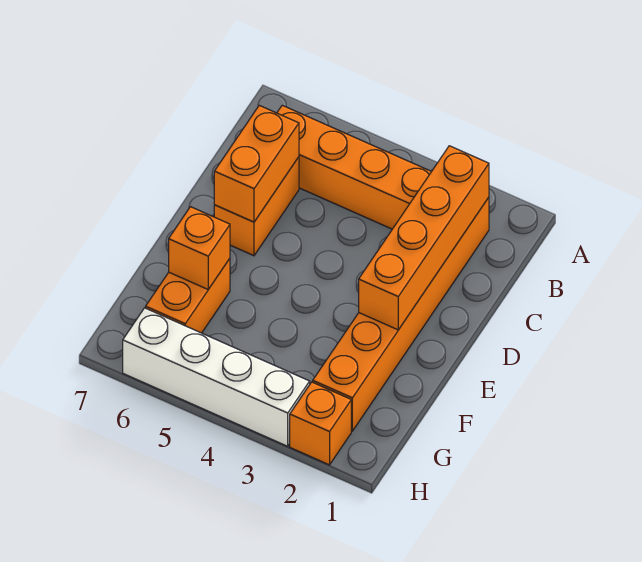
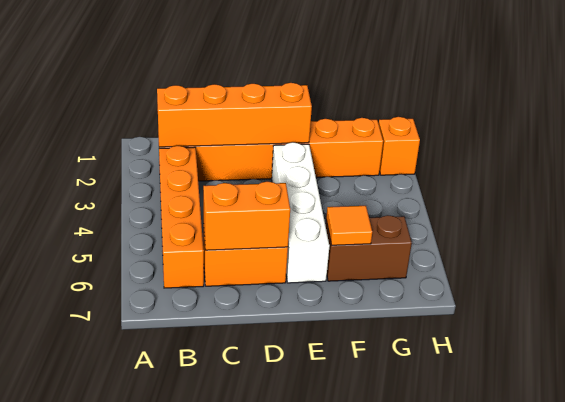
orange brick F6:G6 level 1 -> brown brick F6:G6 level 1
orange brick F6 level 2 -> orange tile F6 level 2
white brick H3:H6 level 1 -> white brick E3:E6 level 1

